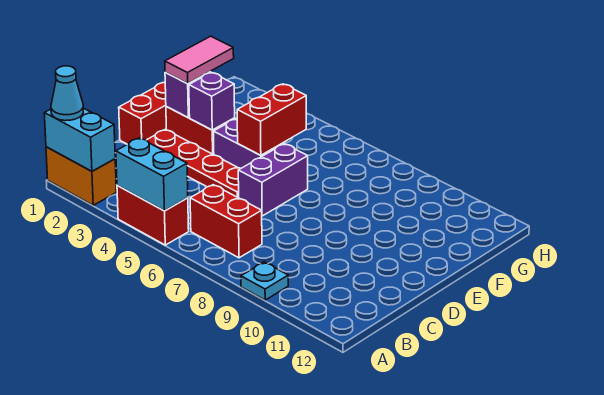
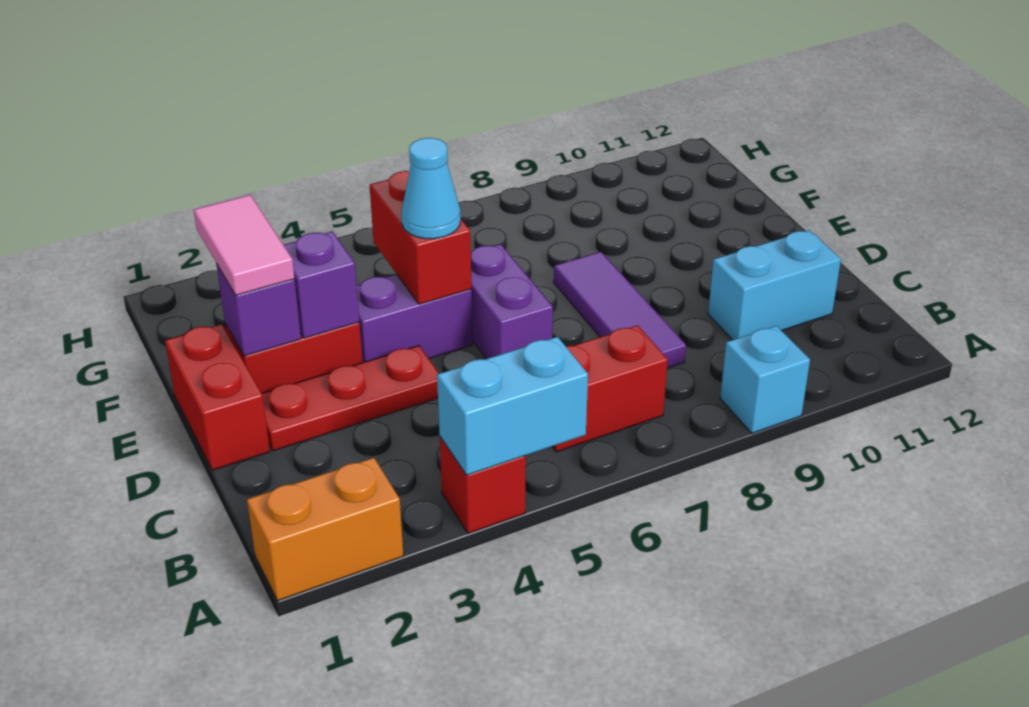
cyan brick A1:A2 level 2 -> cyan brick C10:C11 level 1
cyan cone A1 level 3 -> cyan cone E5 level 3
red brick A4:A5 level 1 -> red brick A4 level 1
cyan plate A9 level 1 -> cyan brick A9 level 1
none -> purple tile C8:E8 level 1
red plate D2:D5 level 1 -> red plate D2:D4 level 1

